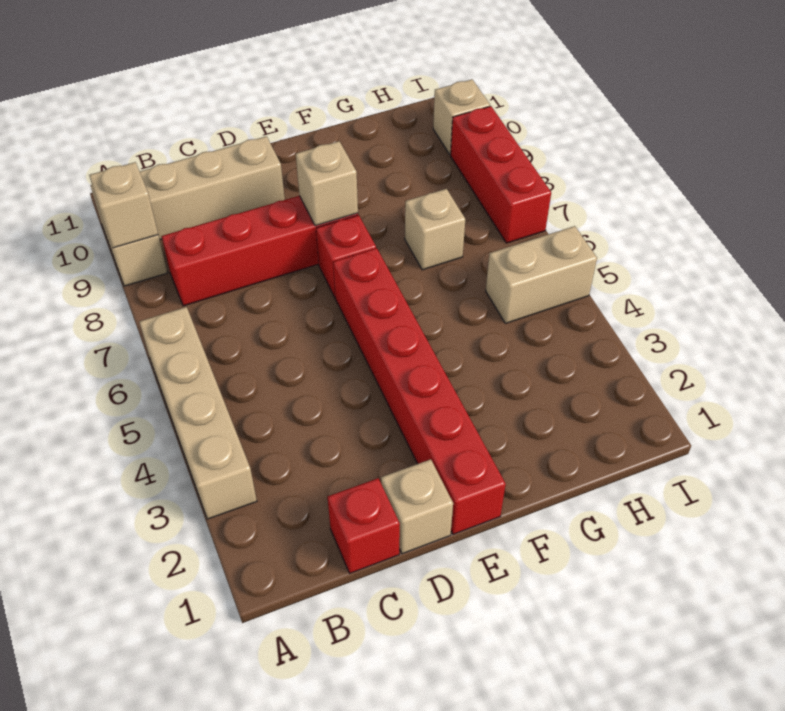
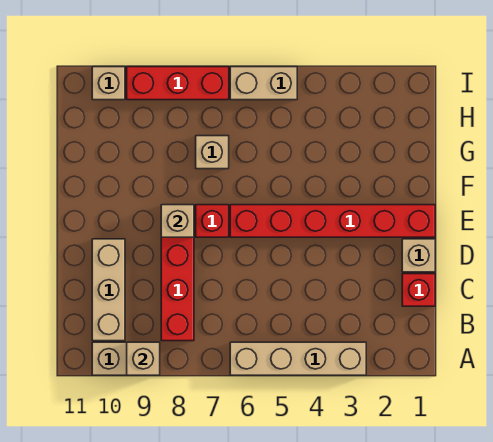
tan brick H5:I5 level 1 -> tan brick I5:I6 level 1

